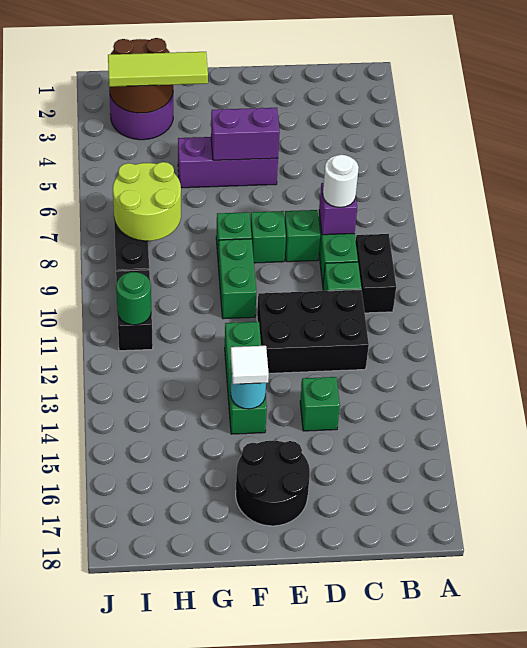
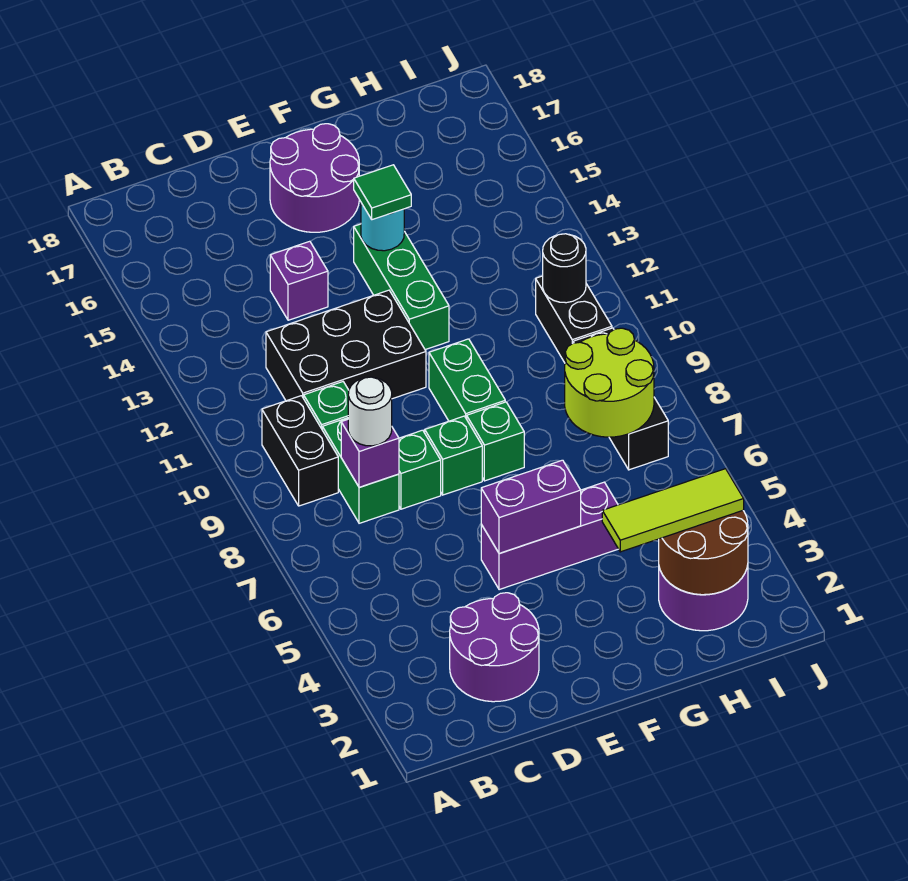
none -> purple round brick C2:D3 level 1
green brick D14 level 1 -> purple brick D14 level 1
black round brick E16:F17 level 1 -> purple round brick E16:F17 level 1
white tile F14 level 3 -> green tile F14 level 3
green round brick I11 level 2 -> black round brick I11 level 2

